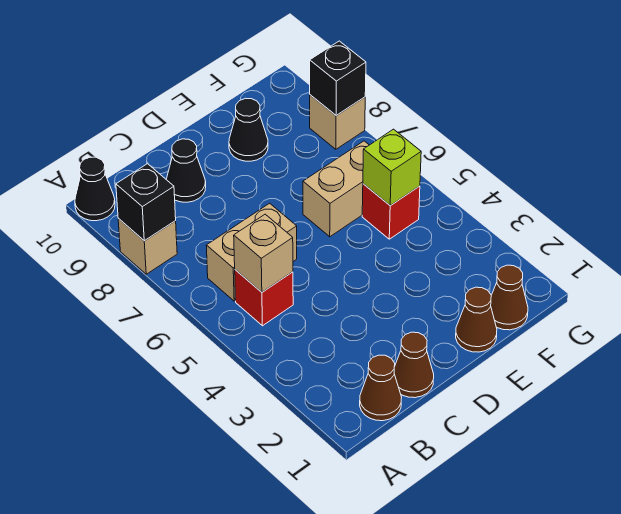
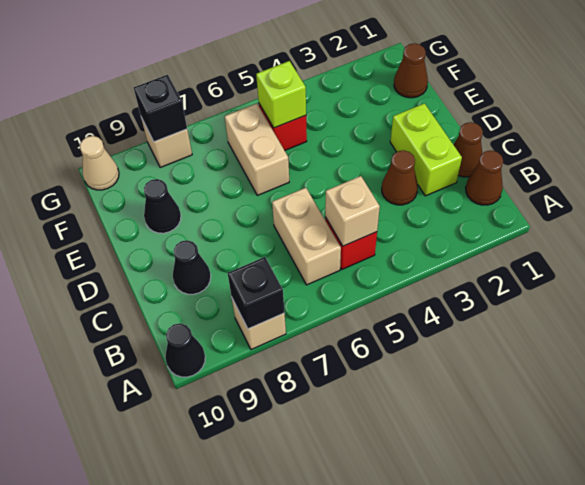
none -> lime brick C2:D2 level 1
brown cone E1 level 1 -> brown cone C3 level 1
none -> tan cone G10 level 1

